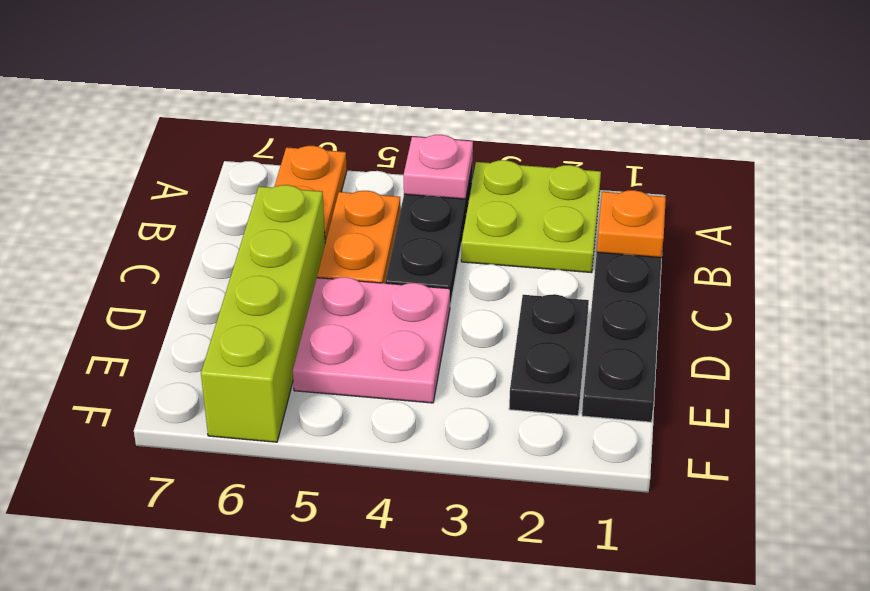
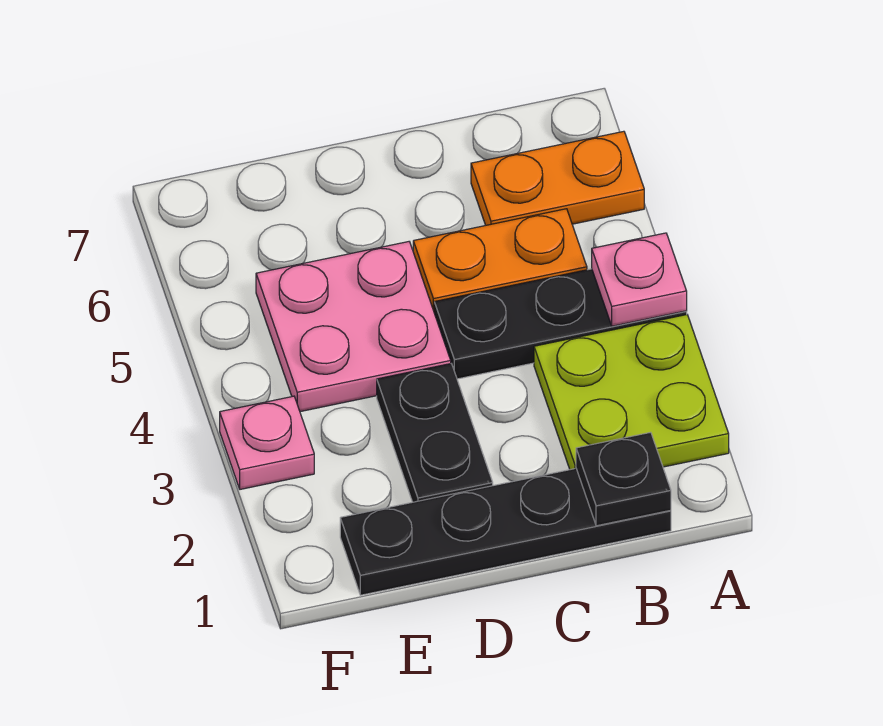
orange plate B1 level 2 -> black plate B1 level 2
lime brick C6:F6 level 1 -> none
black plate D2:E2 level 1 -> black plate D2:D3 level 1
none -> pink plate F3 level 1

